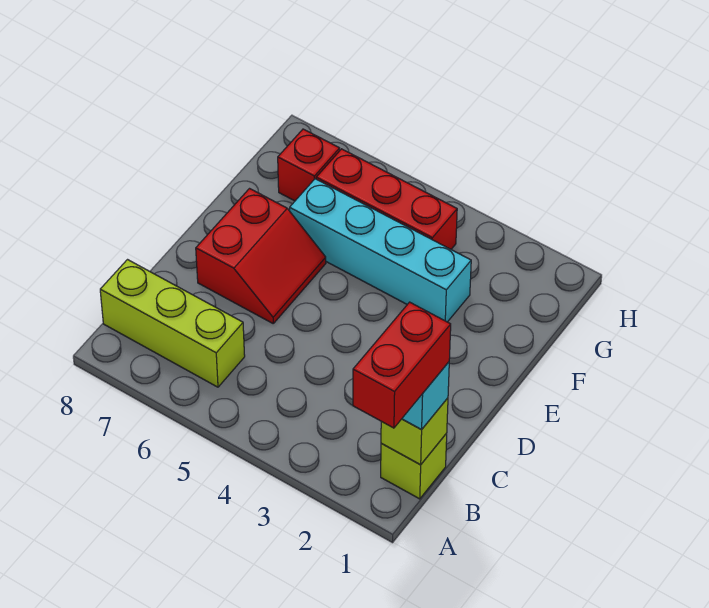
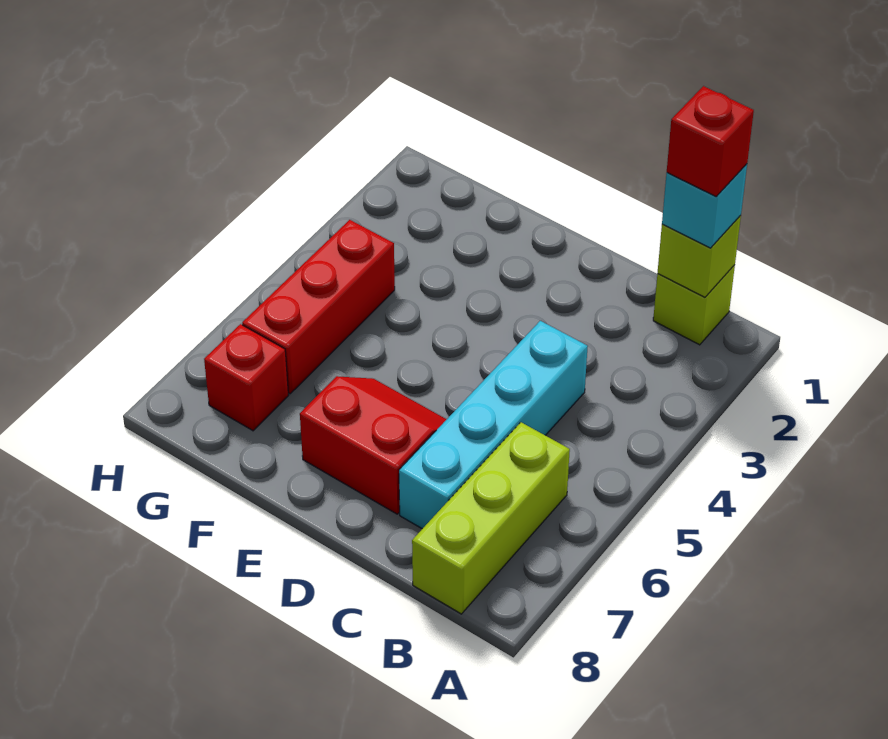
red brick A1:B1 level 4 -> red brick B1 level 4
cyan brick F3:F6 level 1 -> cyan brick C4:C7 level 1

